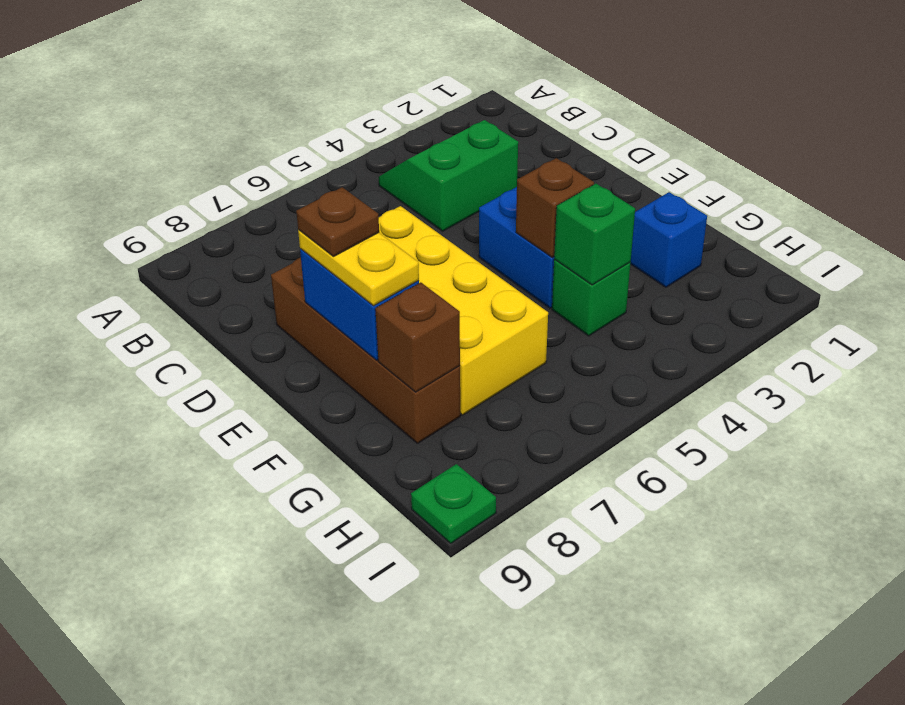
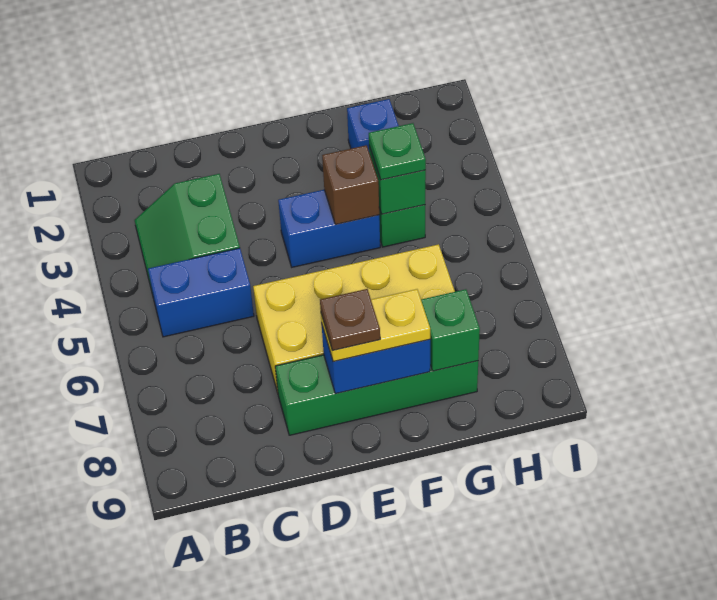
none -> blue brick B5:C5 level 1
brown brick D8:G8 level 1 -> green brick D8:G8 level 1
brown brick G8 level 2 -> green brick G8 level 2
green plate I9 level 1 -> green plate G4 level 3

